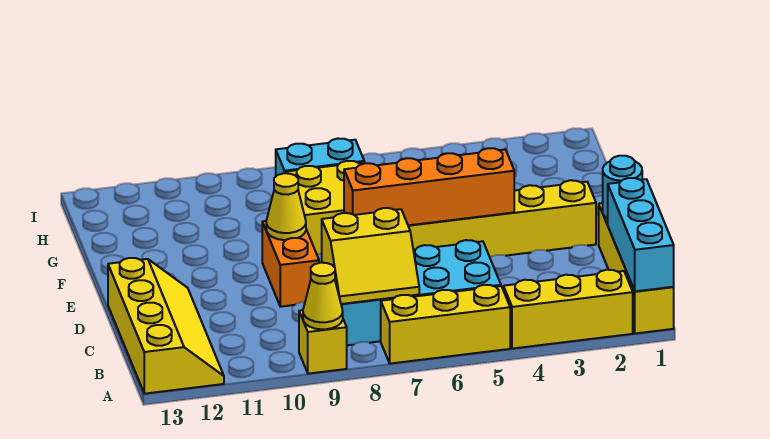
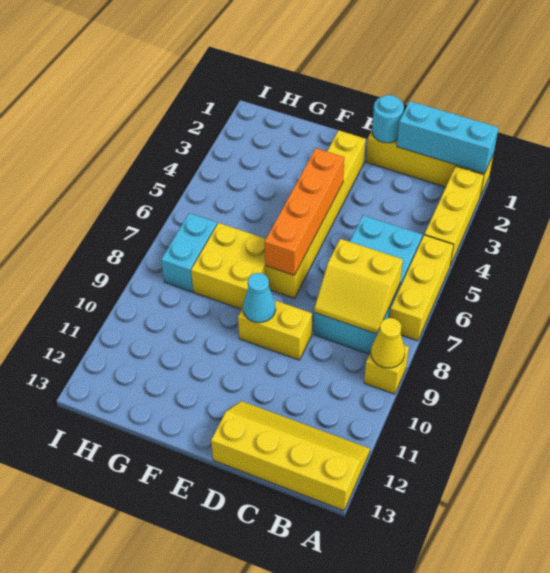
yellow slope B7:C8 level 2 top C -> yellow slope B7:C8 level 2 top 7
orange brick D9:E9 level 1 -> yellow brick D9:E9 level 1
yellow cone E9 level 2 -> cyan cone E9 level 2

